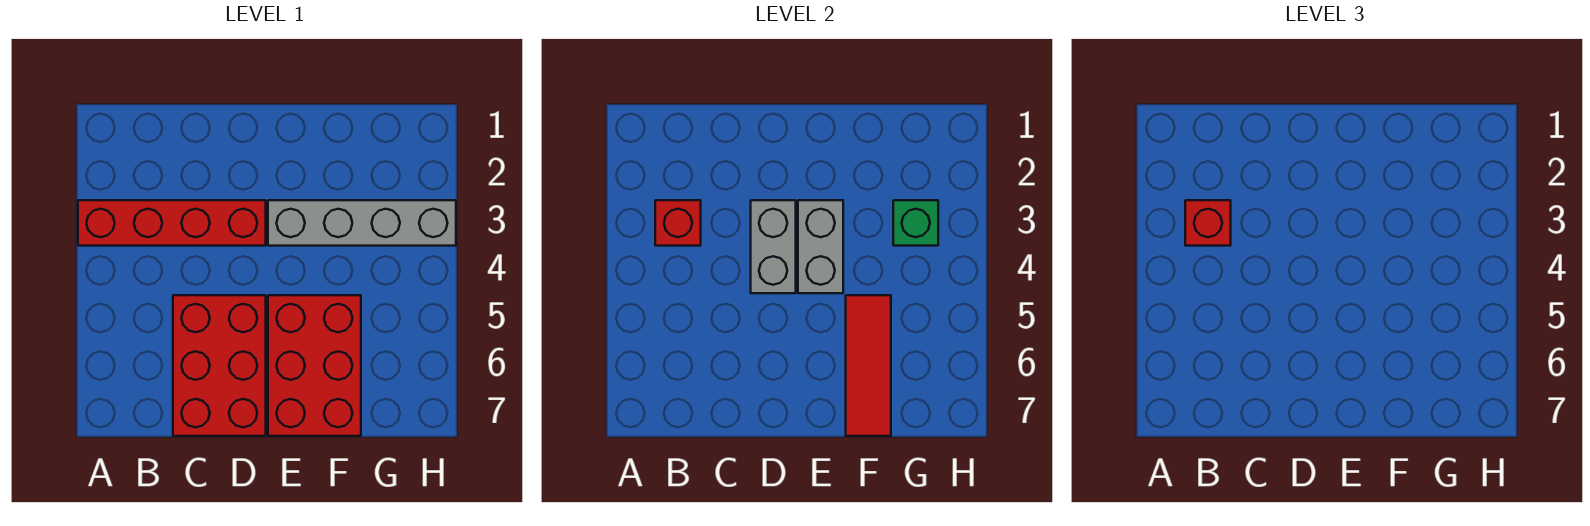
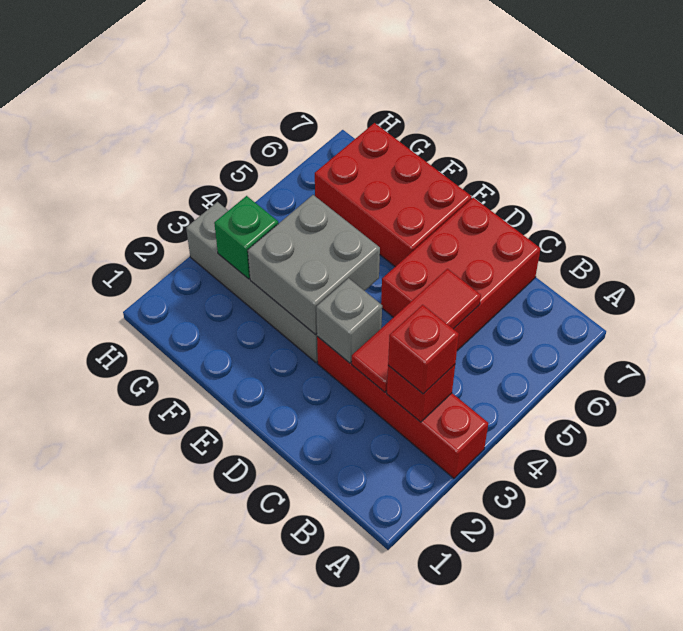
grey brick D3:D4 level 2 -> grey brick D3 level 2
grey brick E3:E4 level 2 -> grey brick E3:F4 level 2
red brick E5:F7 level 1 -> red brick E6:G7 level 1
red tile F5:F7 level 2 -> red tile C3:C5 level 2

